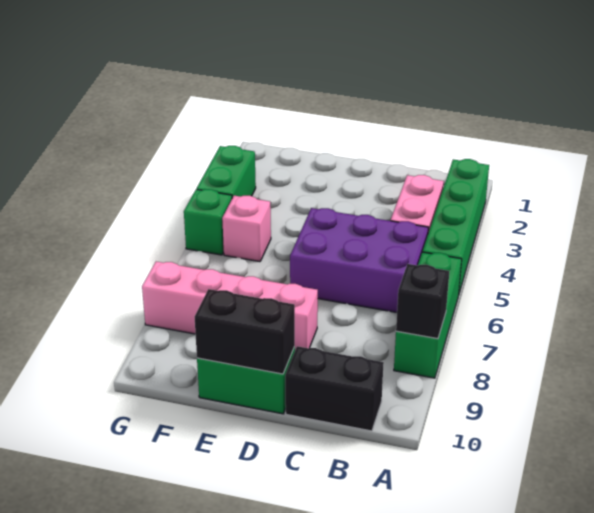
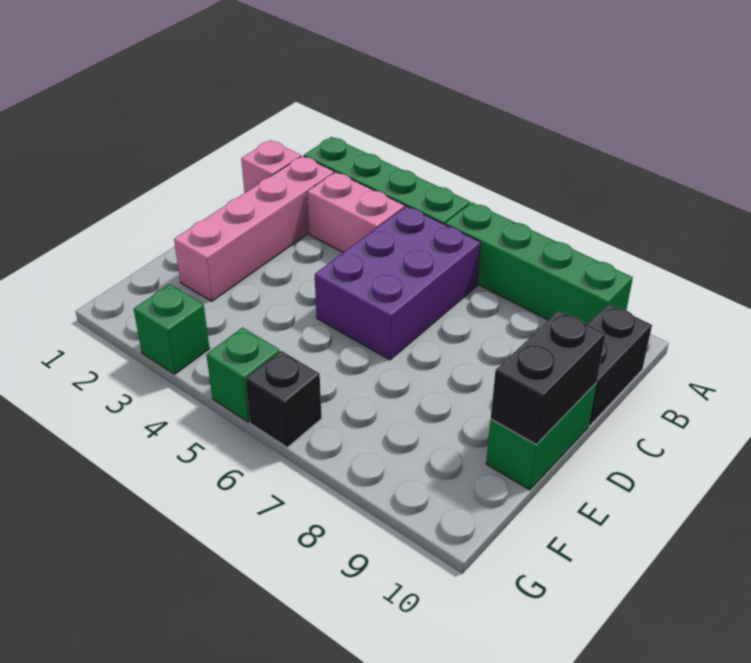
green brick A6:A8 level 1 -> green brick A6:A9 level 1
black brick A8 level 2 -> black brick G6 level 1
pink brick D8:G8 level 1 -> pink brick B2:E2 level 1
pink brick F5 level 1 -> pink brick B1 level 1
green brick G3:G4 level 1 -> green brick G3 level 1

